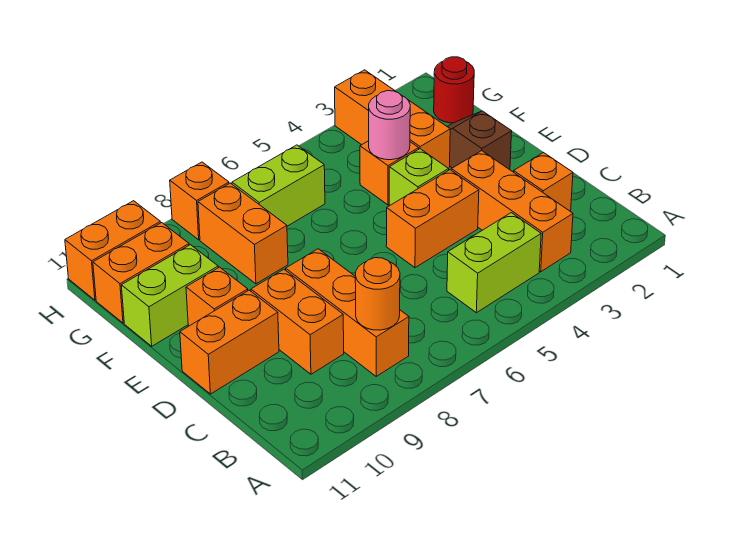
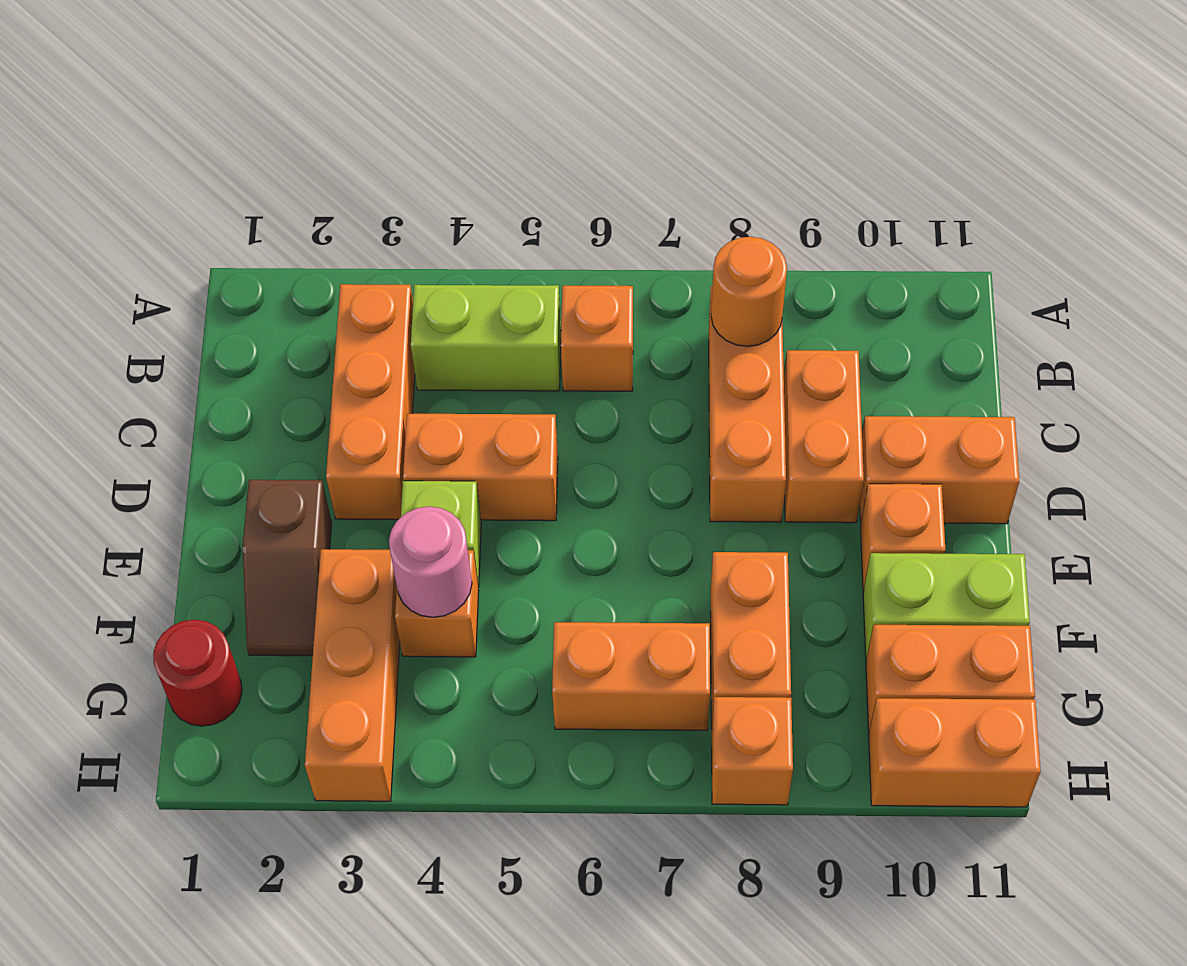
orange brick C2 level 1 -> orange brick B6 level 1
lime brick G6:G7 level 1 -> orange brick G6:G7 level 1

